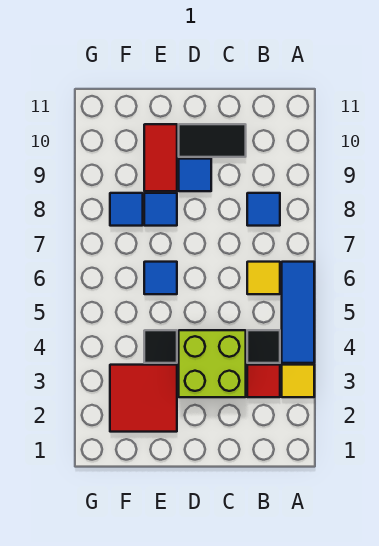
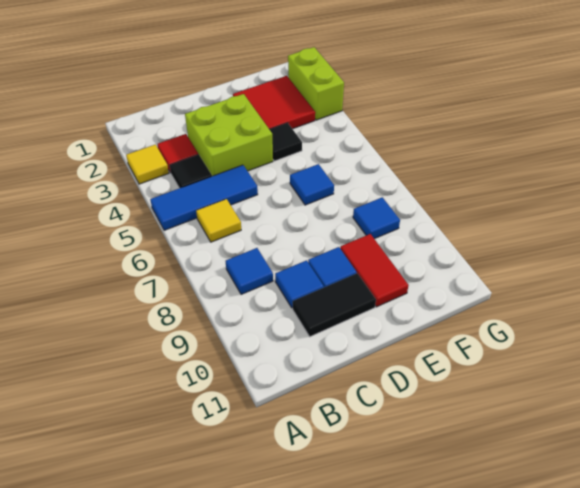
blue tile A4:A6 level 1 -> blue tile A5:C5 level 1
blue tile E8 level 1 -> blue tile C9 level 1
none -> lime brick G2:G3 level 1

